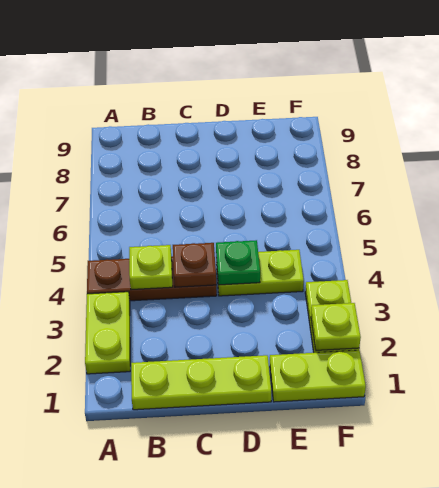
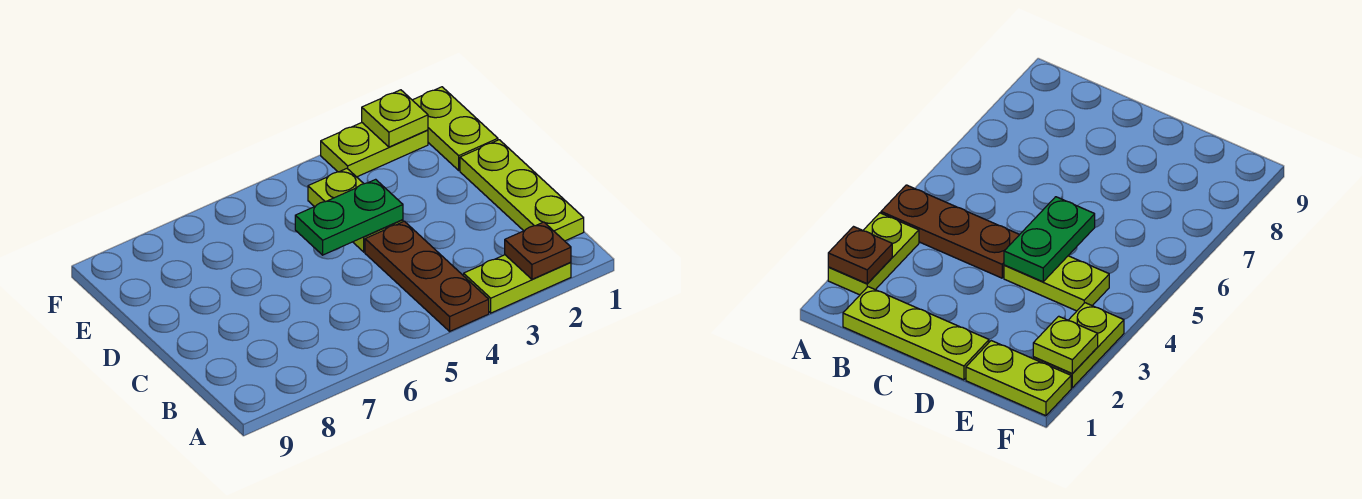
lime plate B4 level 2 -> none
brown plate C4 level 2 -> brown plate A2 level 2
green plate D4 level 2 -> green plate D4:D5 level 2

